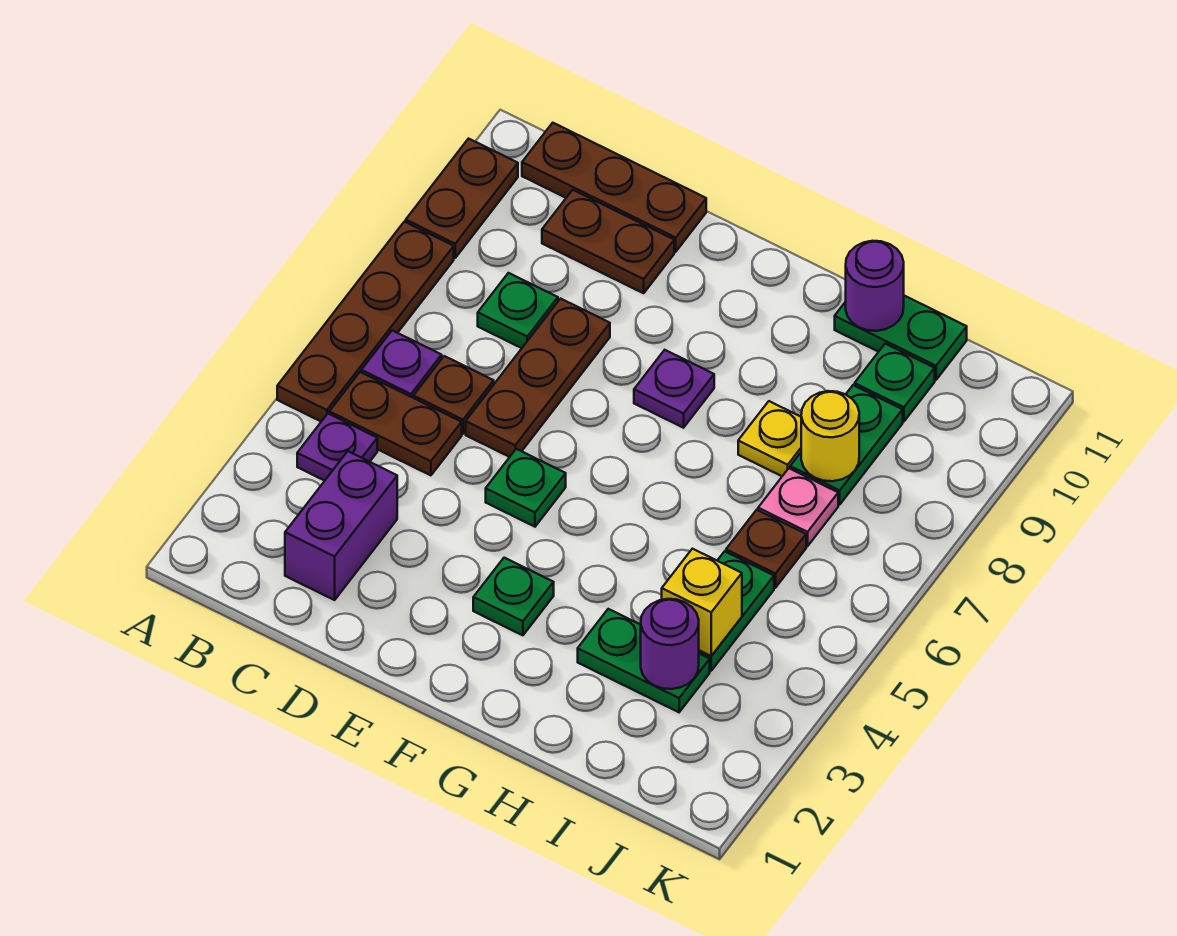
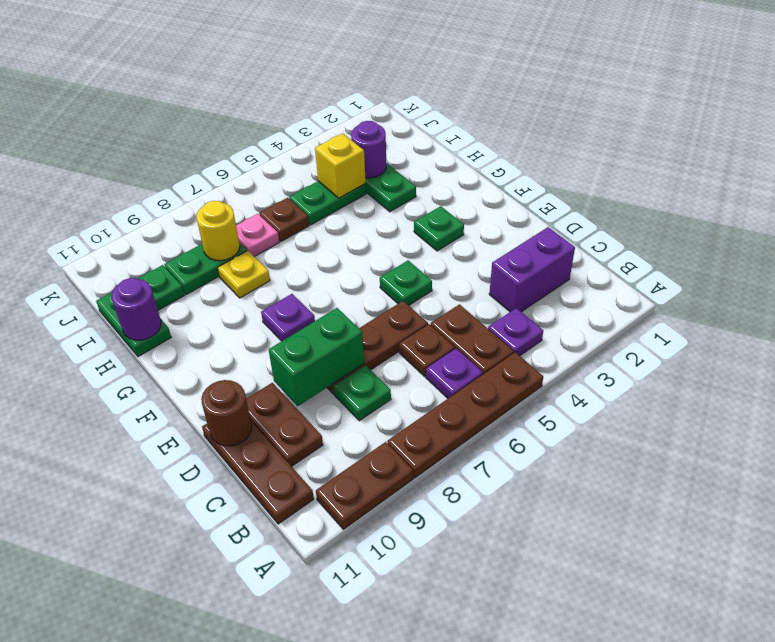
none -> green brick D8:D9 level 2
none -> brown round brick D11 level 2

